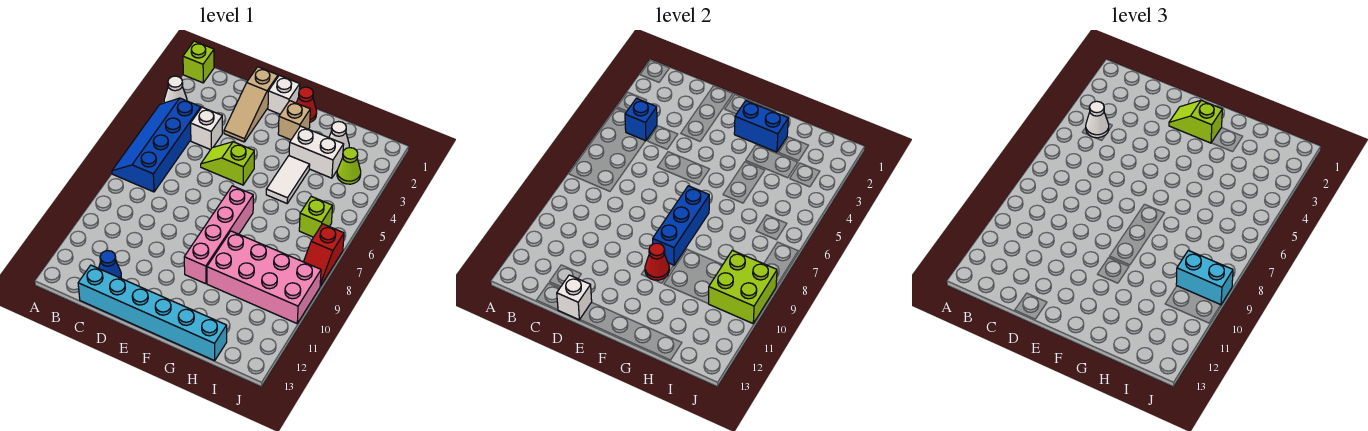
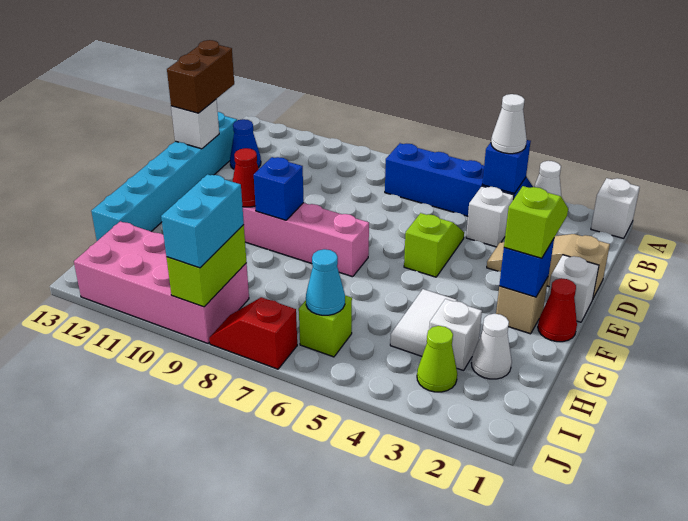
lime brick A1 level 1 -> white brick A1 level 1
none -> brown brick C13:D13 level 3
blue brick F2:G2 level 2 -> blue brick F2 level 2
blue brick F7:F9 level 2 -> blue brick F9 level 2
white brick G3:H3 level 1 -> white brick H3 level 1
white tile G4:G5 level 1 -> white tile G4:H4 level 1
pink brick G9:J10 level 1 -> pink brick I9:J12 level 1
none -> cyan cone I6 level 2
lime brick I9:J10 level 2 -> lime brick I9:J9 level 2

